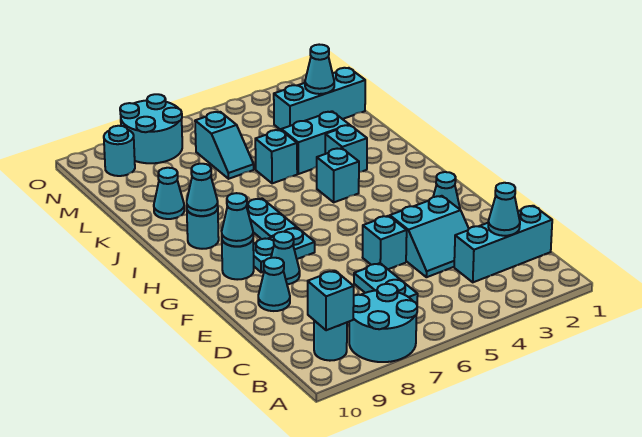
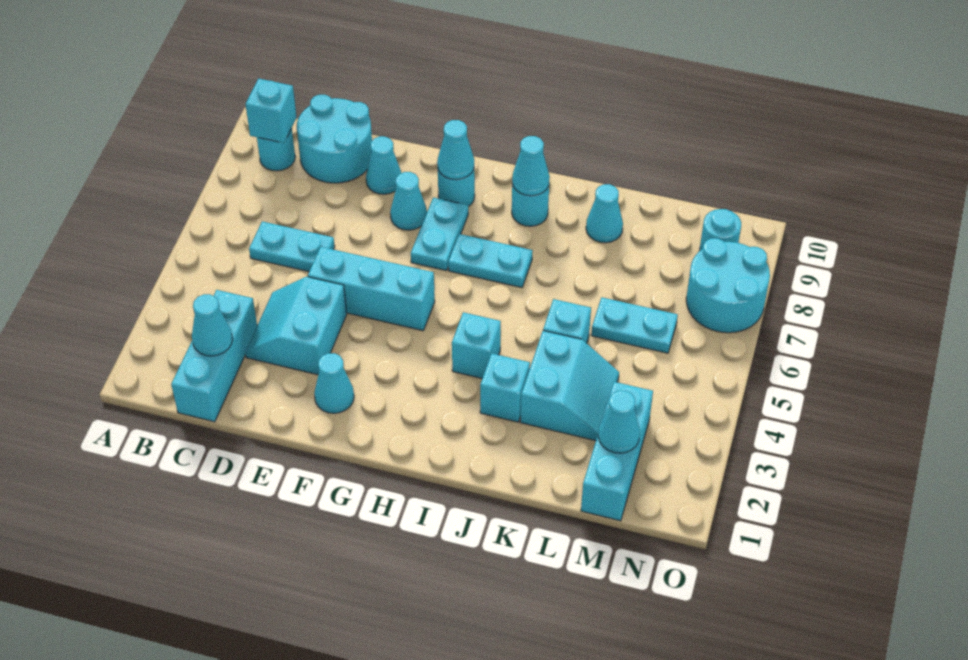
cyan round brick A7:B8 level 1 -> cyan round brick C9:D10 level 1
cyan brick E5 level 1 -> cyan brick E5:G5 level 1
cyan slope L6:M6 level 1 top M -> cyan plate L6:M6 level 1

